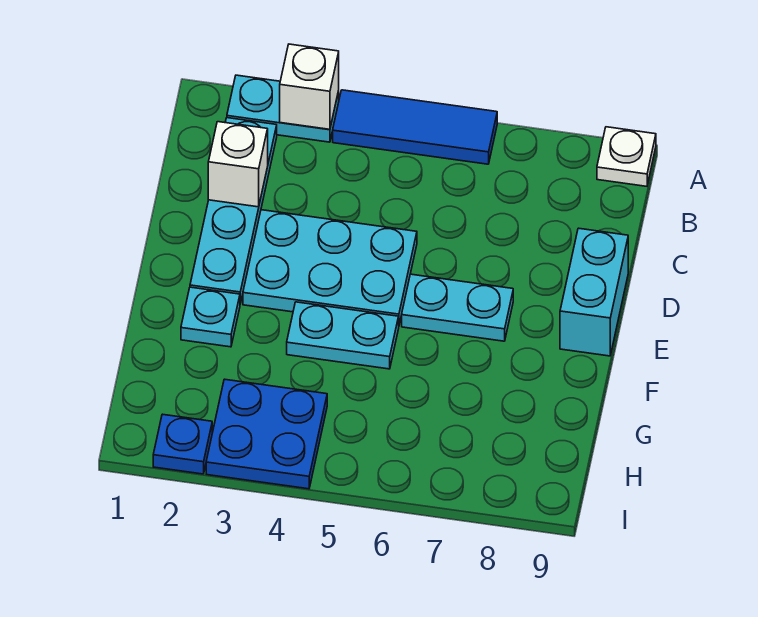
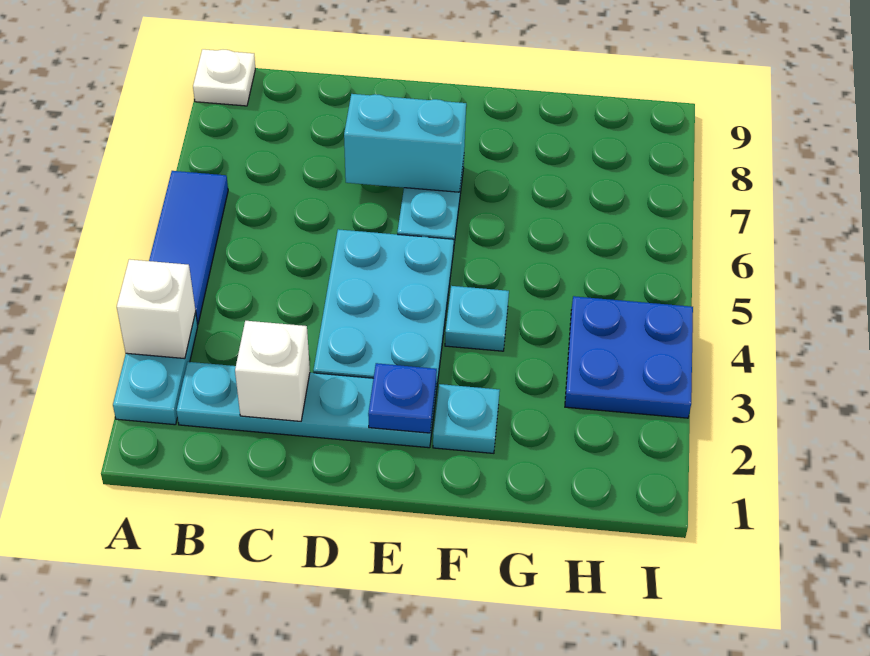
cyan brick D9:E9 level 1 -> cyan brick D7:E7 level 2
cyan plate F4:F5 level 1 -> cyan plate F4 level 1
blue plate I2 level 1 -> blue plate E2 level 2

